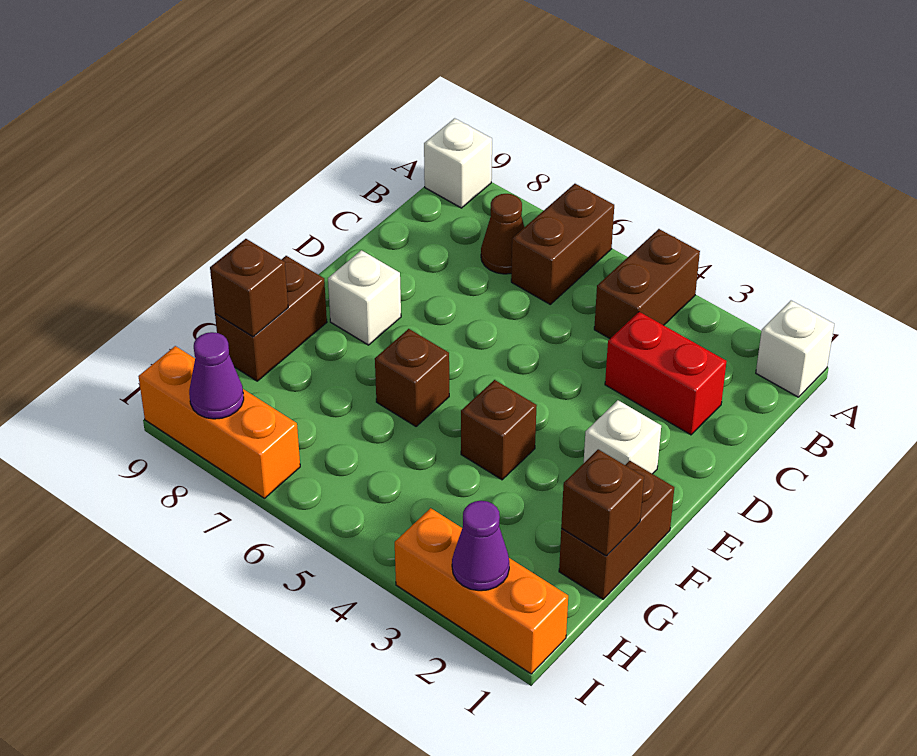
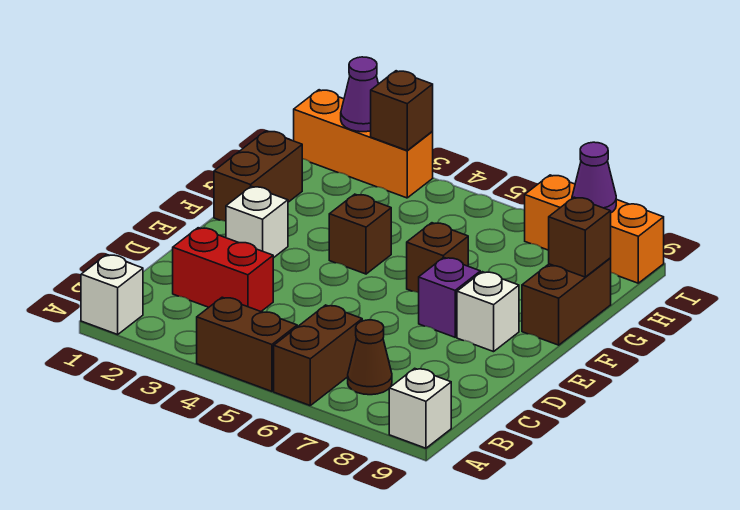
brown brick A4:B4 level 1 -> brown brick A4:A5 level 1
none -> purple brick E7 level 1
brown brick G1 level 2 -> brown brick I3 level 2

